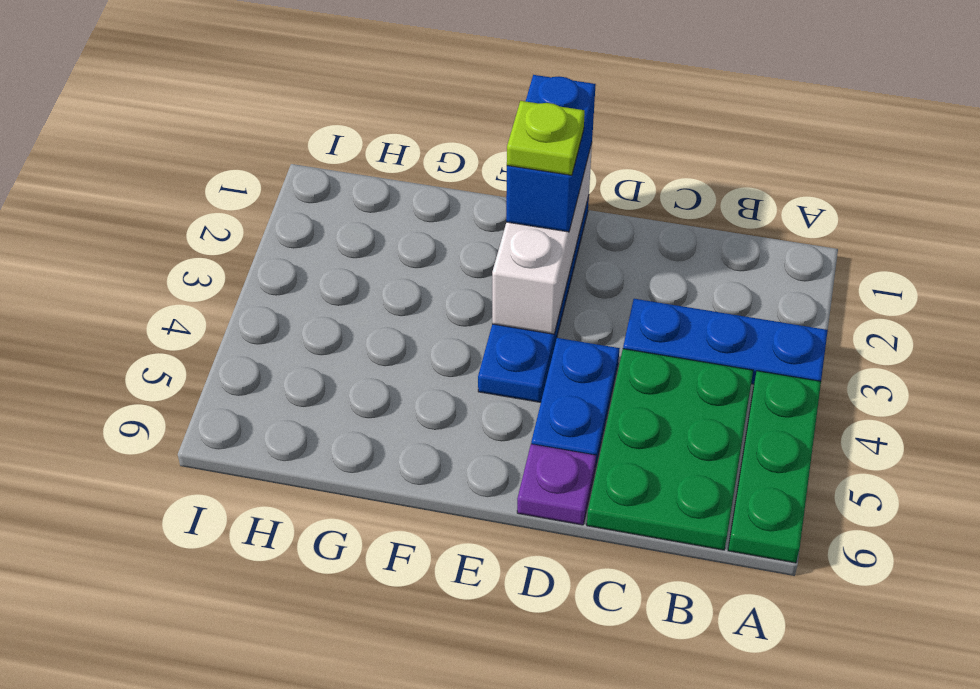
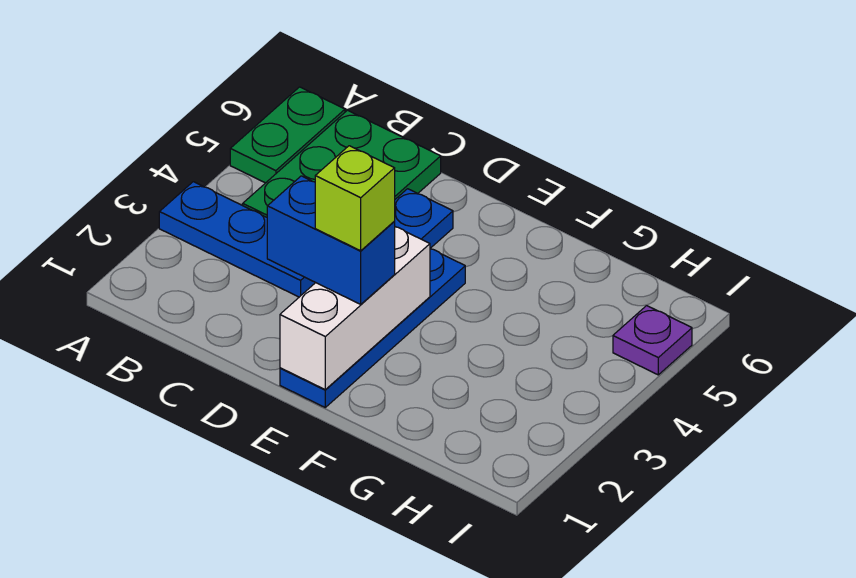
green plate A4:A6 level 1 -> green plate A5:A6 level 1
purple plate D6 level 1 -> purple plate I5 level 1
blue brick E1:E2 level 3 -> blue brick D2:E2 level 3
lime plate E2 level 4 -> lime brick E2 level 4

